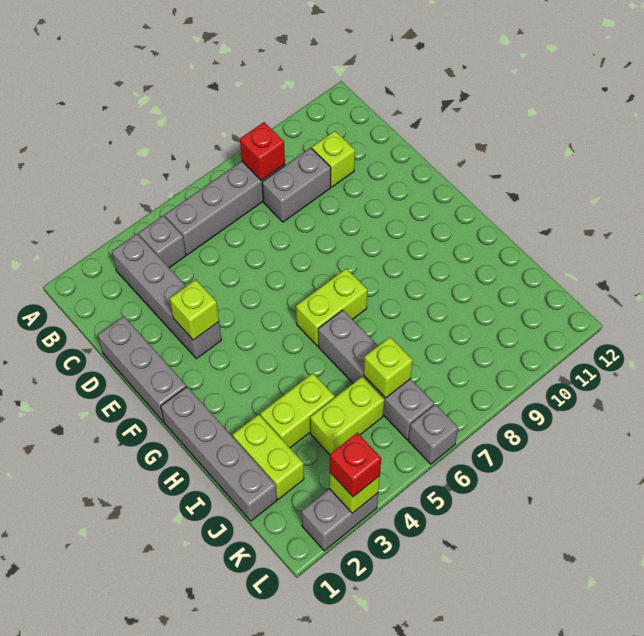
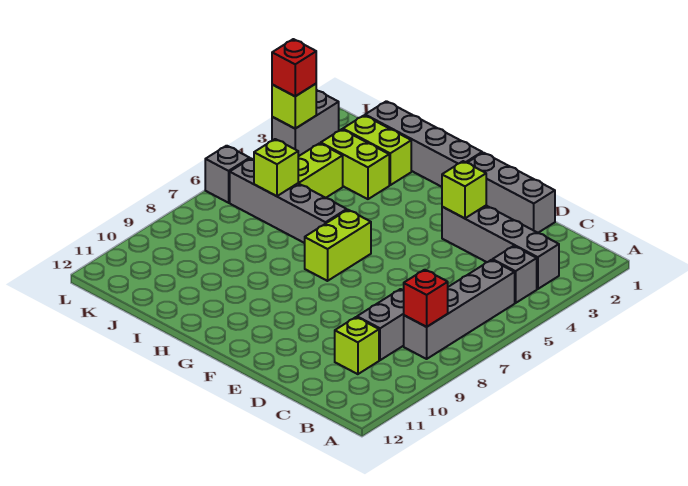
lime brick I3:I4 level 1 -> lime brick I3:J3 level 1

